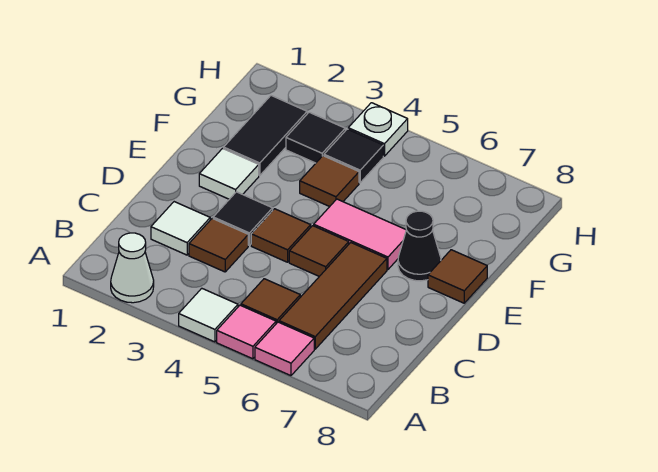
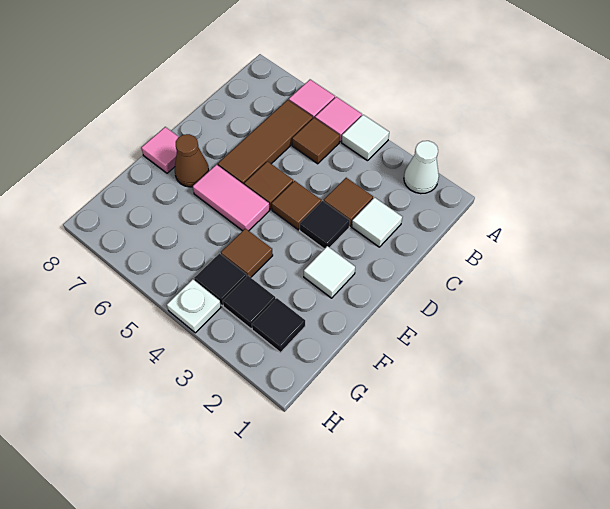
black cone E7 level 1 -> brown cone E7 level 1
brown tile E8 level 1 -> pink tile E8 level 1
black tile F2:G2 level 1 -> black tile G2 level 1

